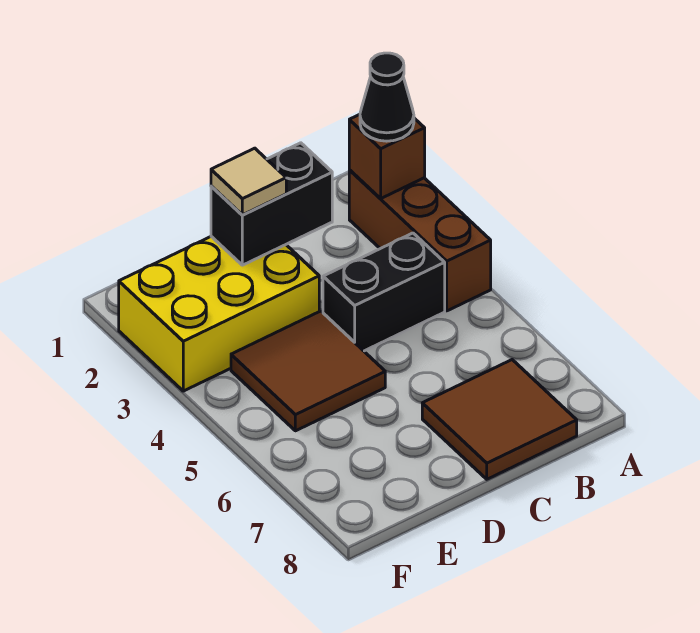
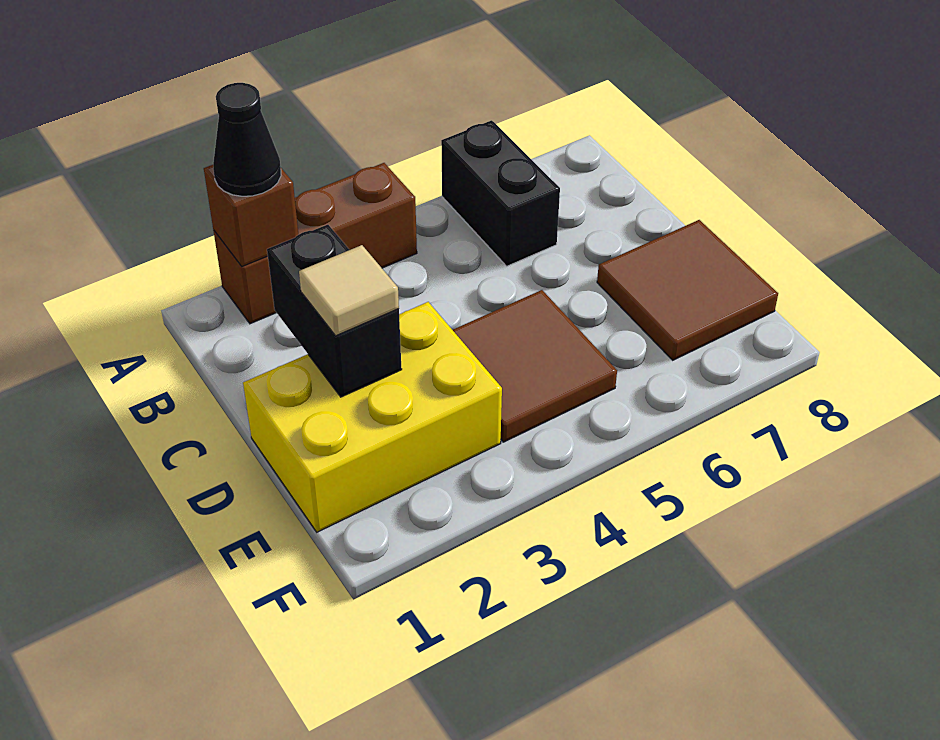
black brick B4:C4 level 1 -> black brick A6:B6 level 1
brown tile B7:C8 level 1 -> brown tile D7:E8 level 1
yellow brick D2:F3 level 1 -> yellow brick D1:E3 level 1

